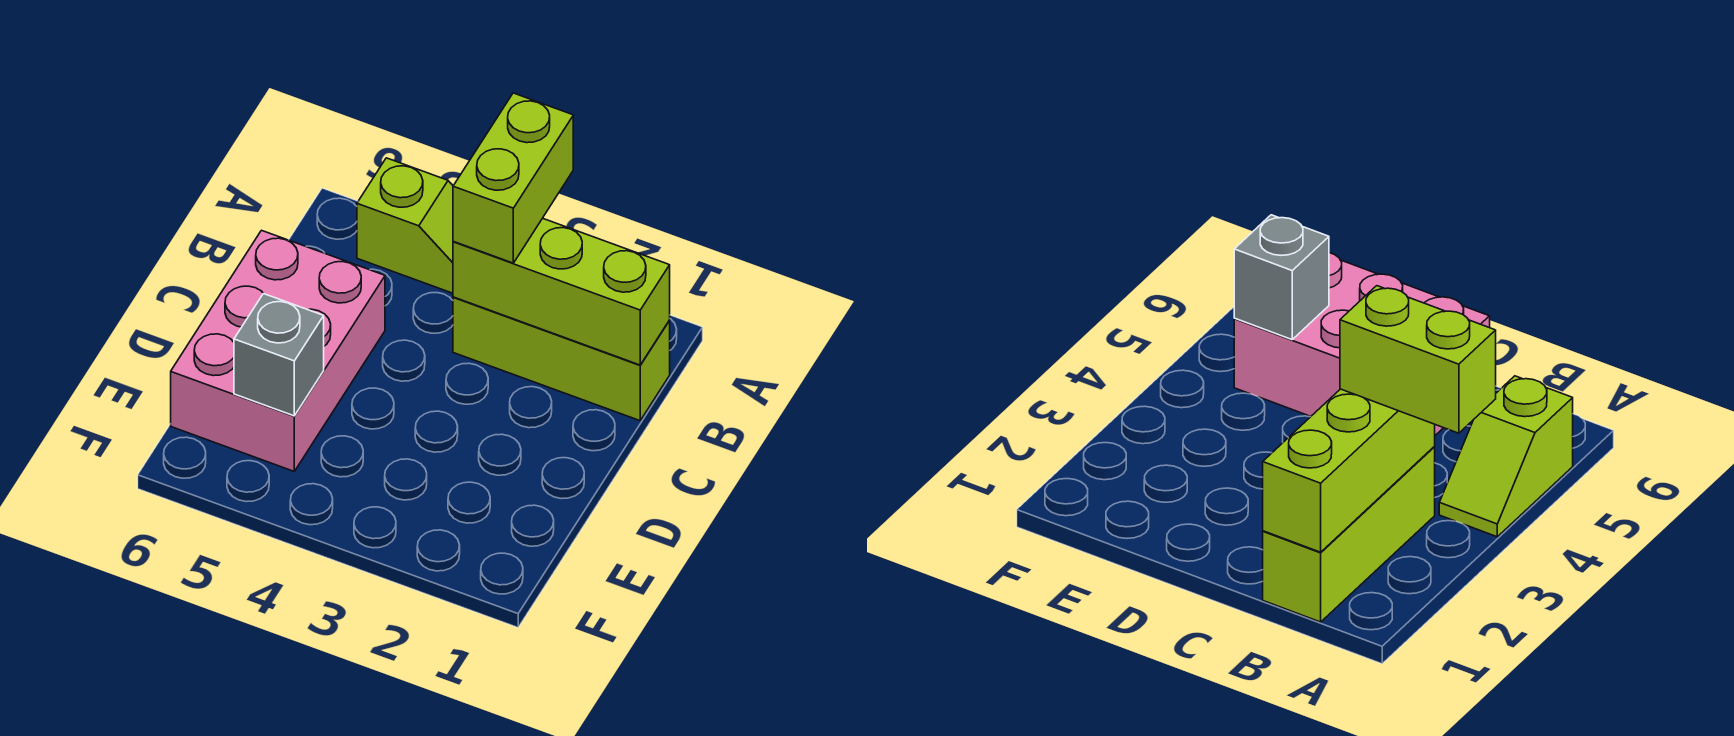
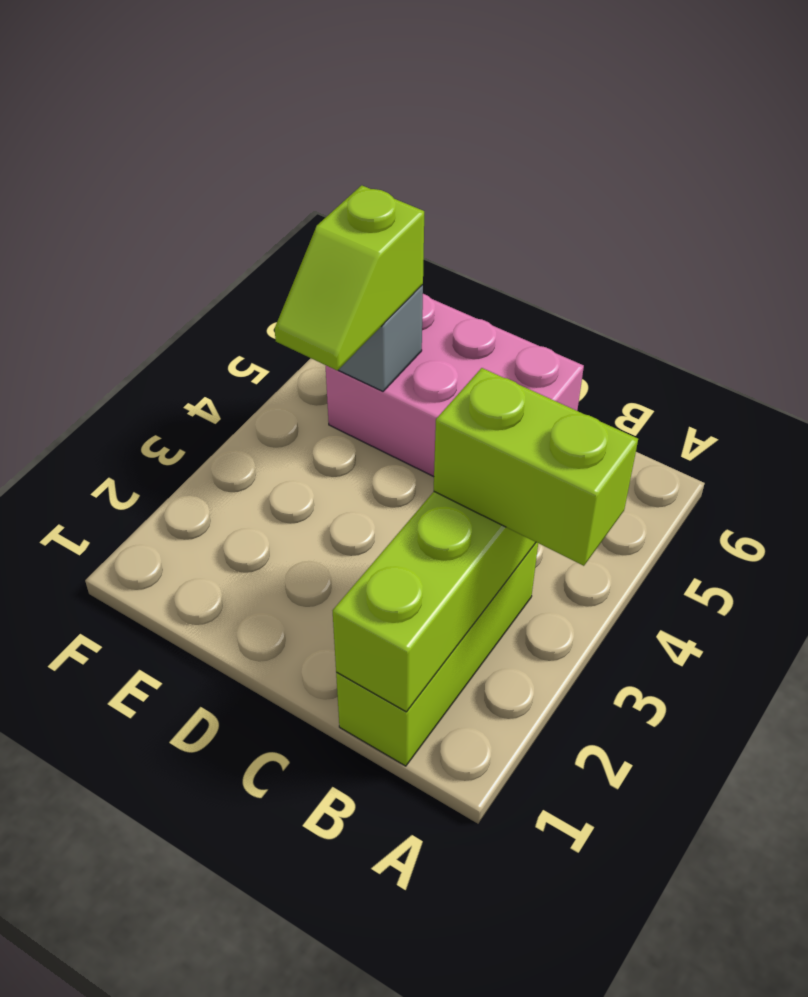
lime slope A4:A5 level 1 top 5 -> lime slope E4:E5 level 3 top 5

